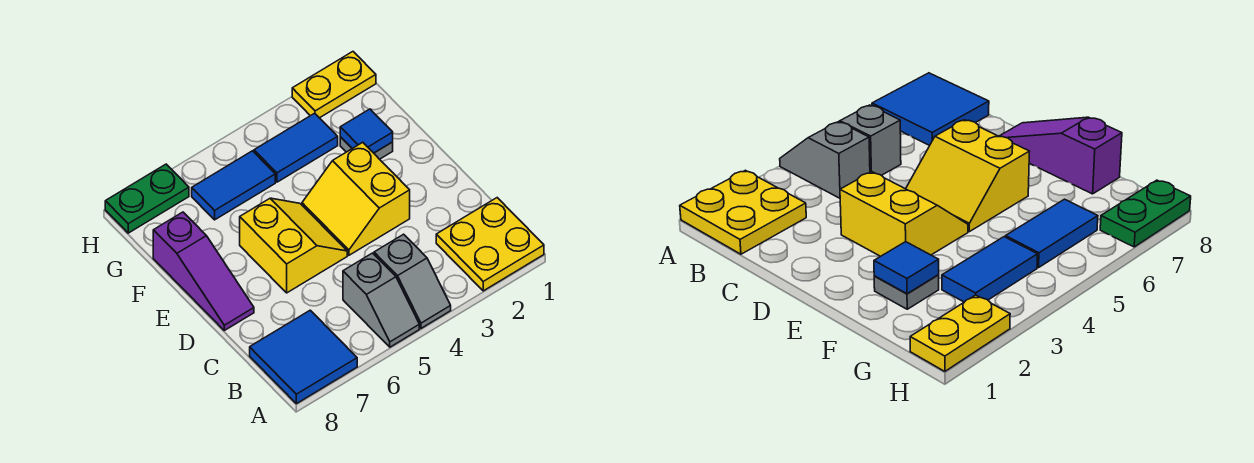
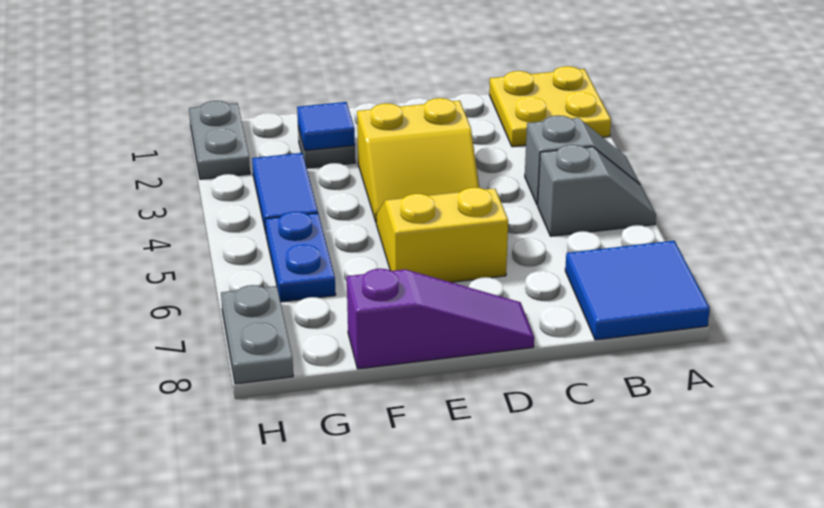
blue tile G5:G6 level 1 -> blue plate G5:G6 level 1
yellow plate H1:H2 level 1 -> grey plate H1:H2 level 1
green plate H7:H8 level 1 -> grey plate H7:H8 level 1

